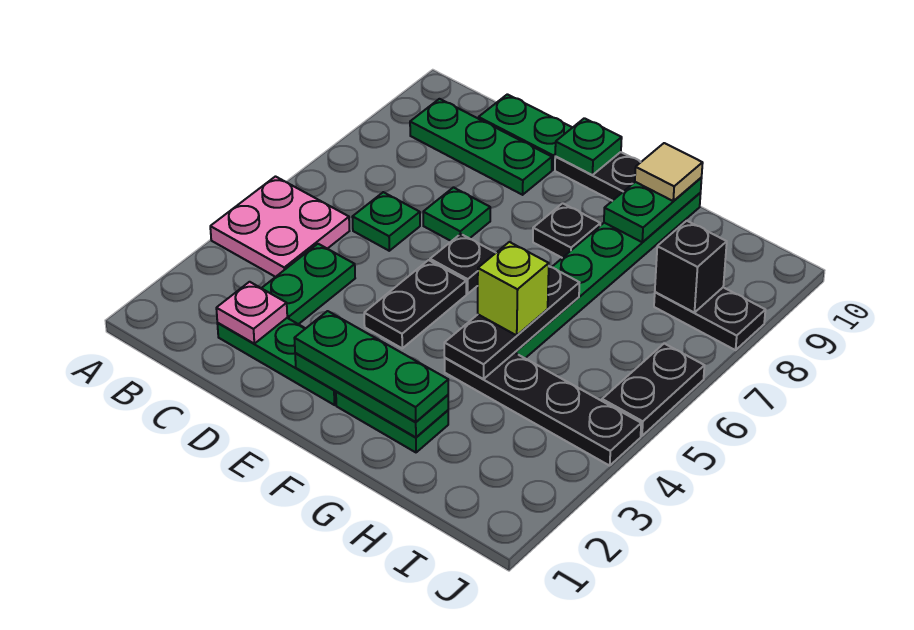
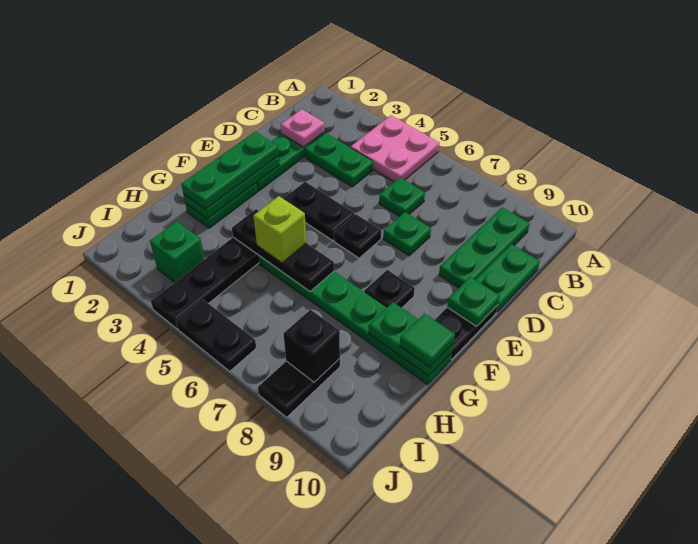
tan tile G10 level 3 -> green tile G10 level 3
none -> green brick I3 level 1

